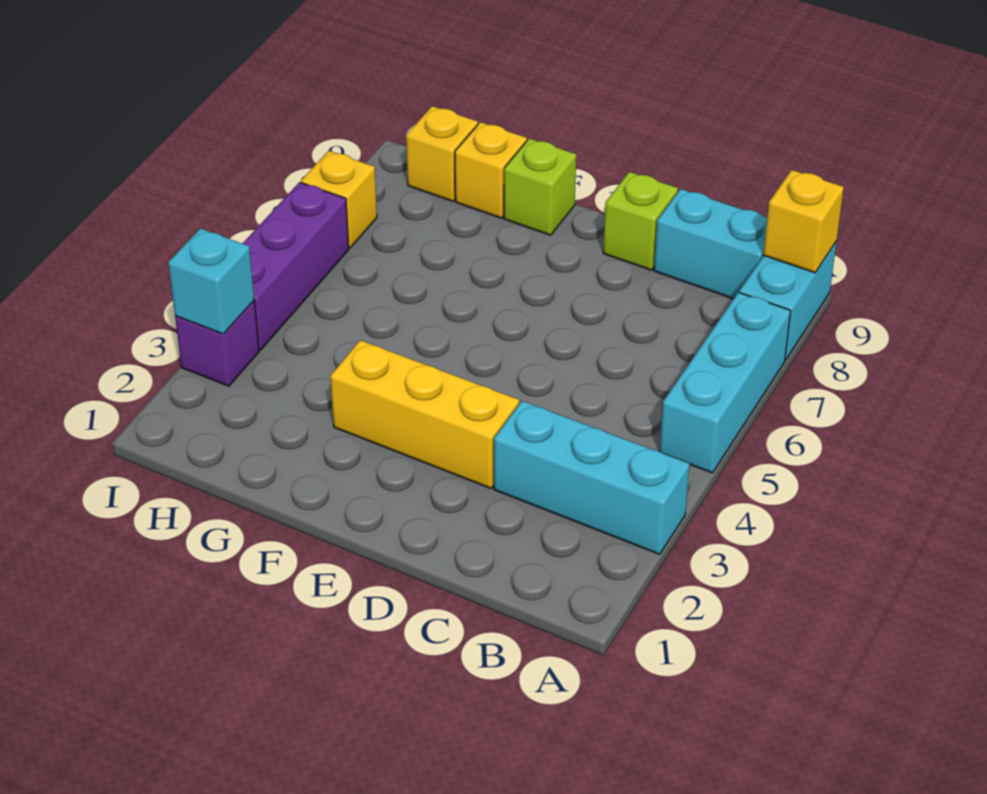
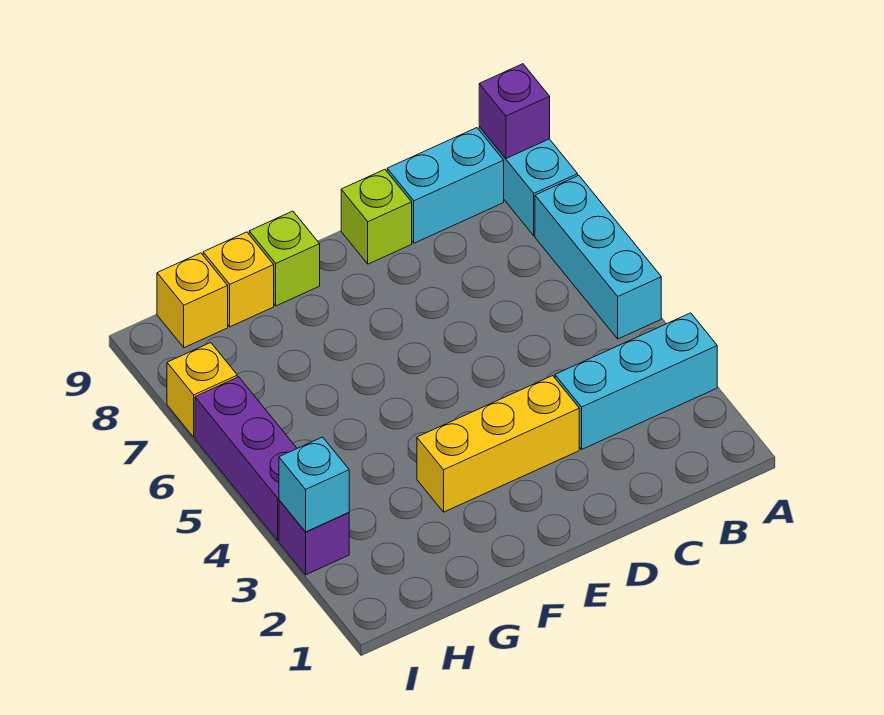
yellow brick A9 level 2 -> purple brick A9 level 2

